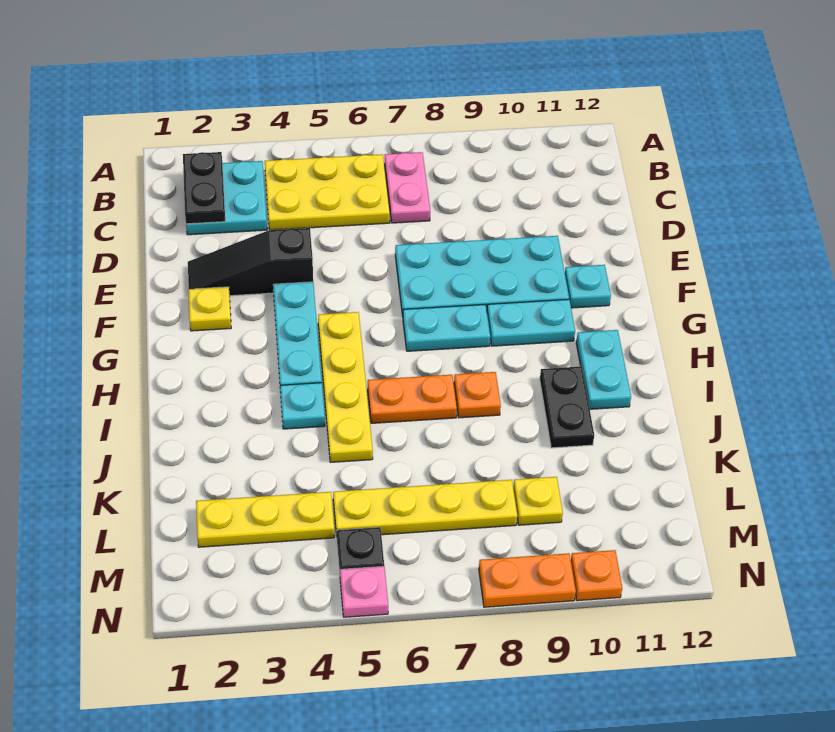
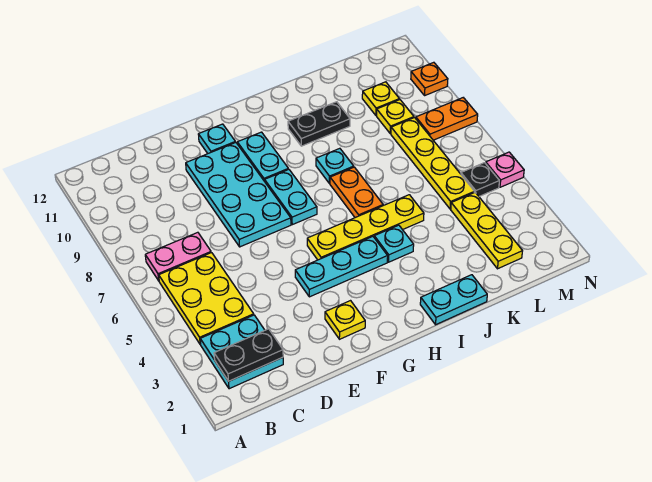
black slope E2:E4 level 1 top 4 -> none
cyan plate H11:I11 level 1 -> cyan plate I1:J1 level 1
orange plate I8 level 1 -> cyan plate I8 level 1
none -> yellow plate L10 level 1
orange plate N8:N9 level 1 -> orange plate M8:N8 level 1

